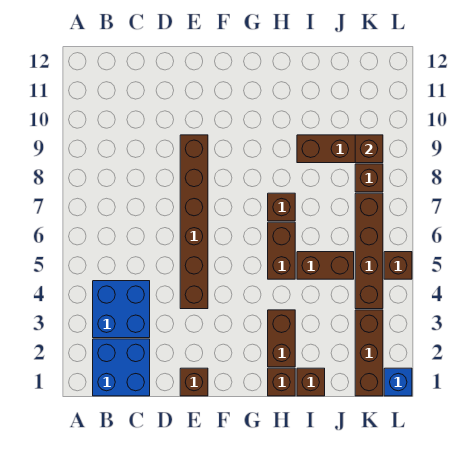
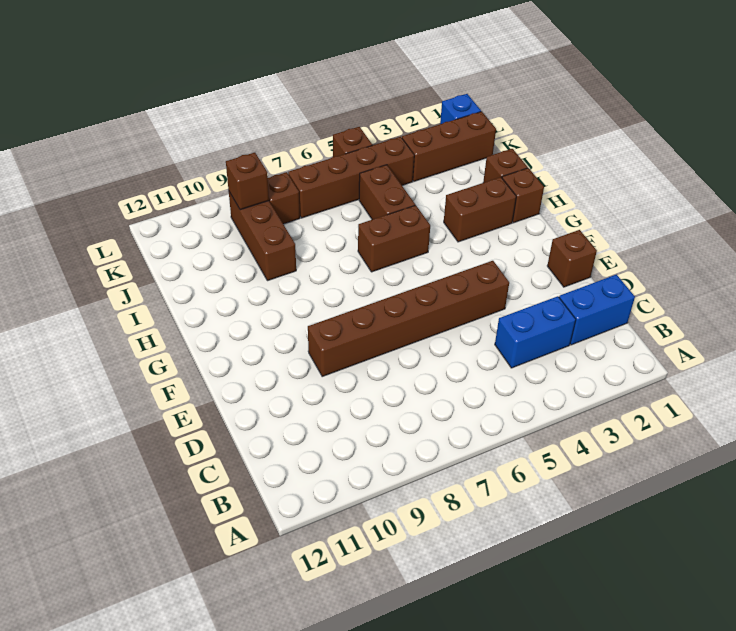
blue brick B1:C2 level 1 -> blue brick C1:C2 level 1
blue brick B3:C4 level 1 -> blue brick C3:C4 level 1
brown brick H7 level 1 -> none

